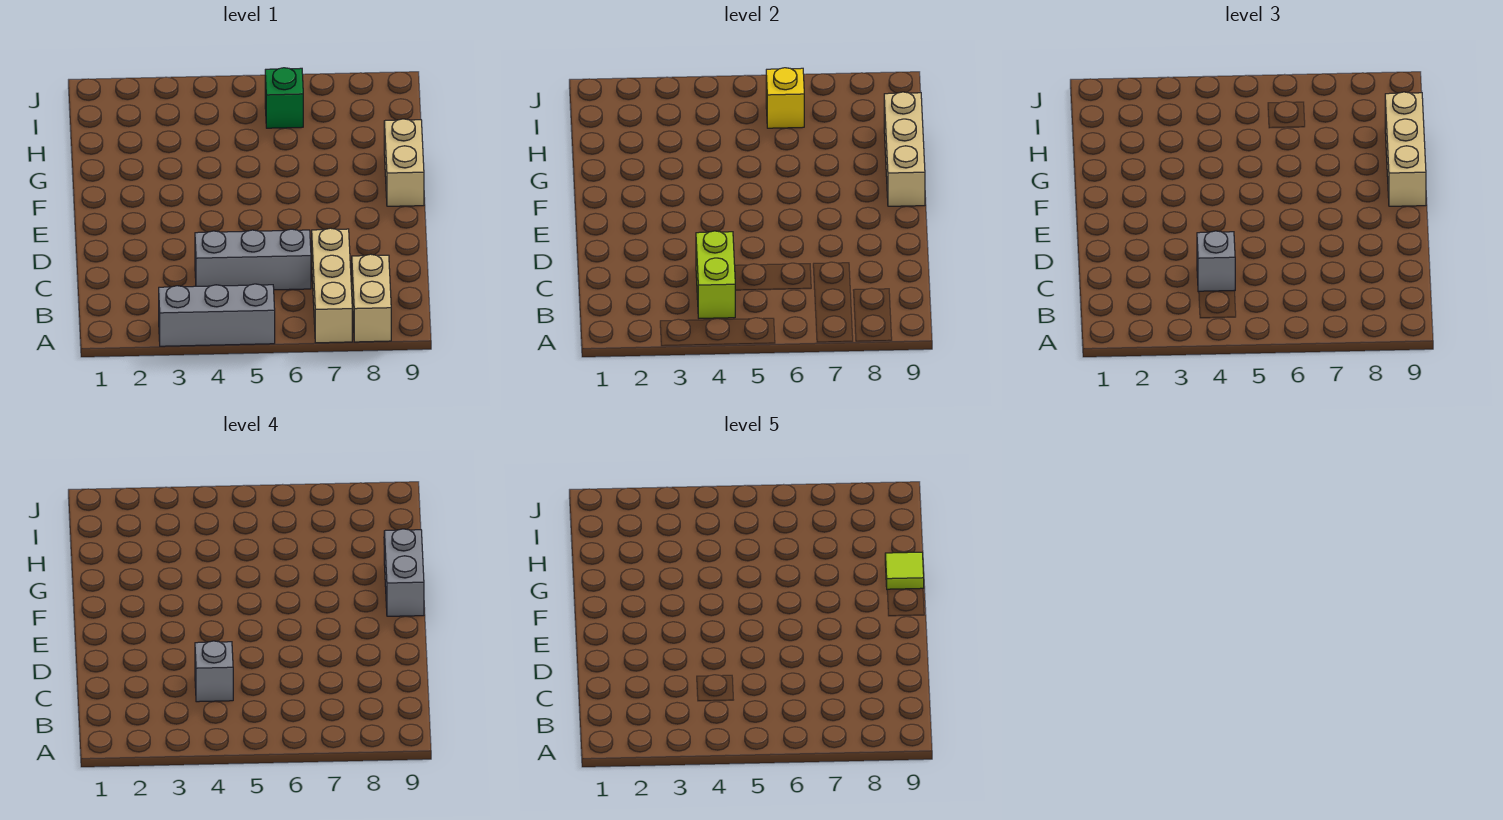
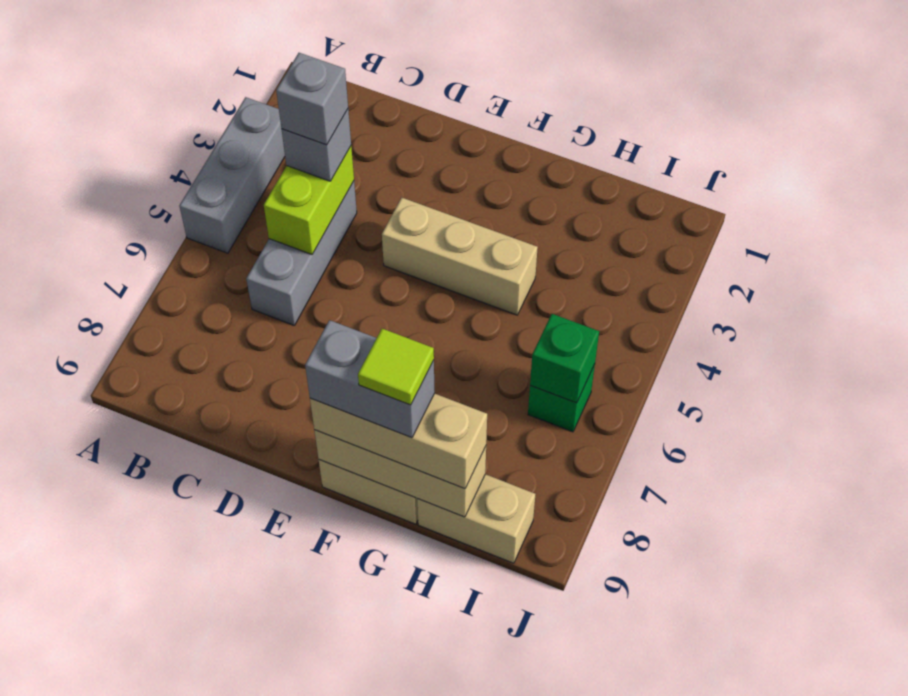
tan brick A7:C7 level 1 -> tan brick E4:G4 level 1
tan brick A8:B8 level 1 -> tan brick H9:I9 level 1
lime brick B4:C4 level 2 -> lime brick C4:C5 level 2
yellow brick I6 level 2 -> green brick I6 level 2

